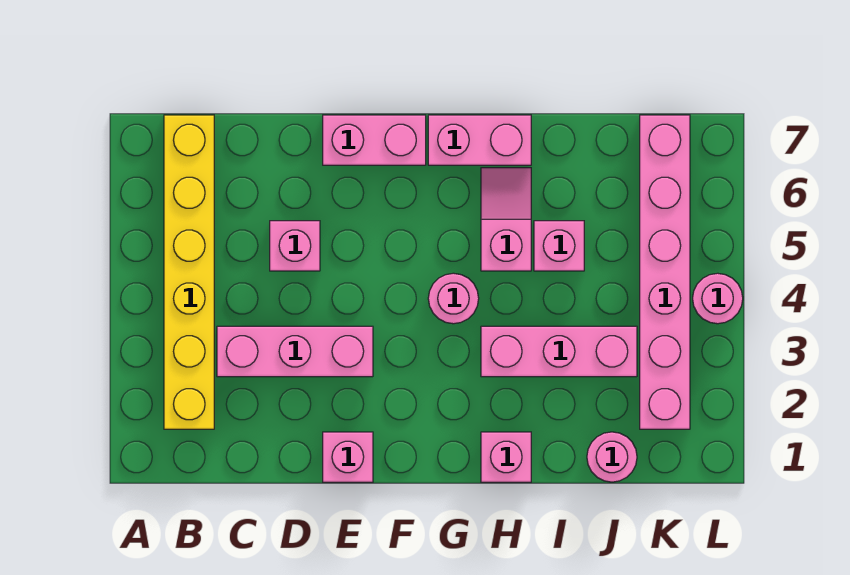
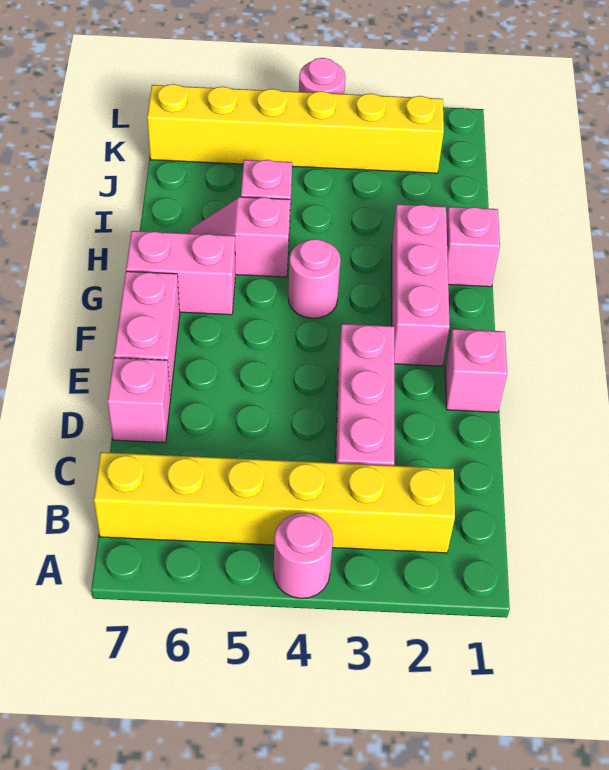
pink brick D5 level 1 -> pink brick D7 level 1
pink brick G7:H7 level 1 -> pink brick G6:G7 level 1
pink brick H3:J3 level 1 -> pink brick F2:H2 level 1
pink round brick J1 level 1 -> pink round brick A4 level 1
pink brick K2:K7 level 1 -> yellow brick K2:K7 level 1

